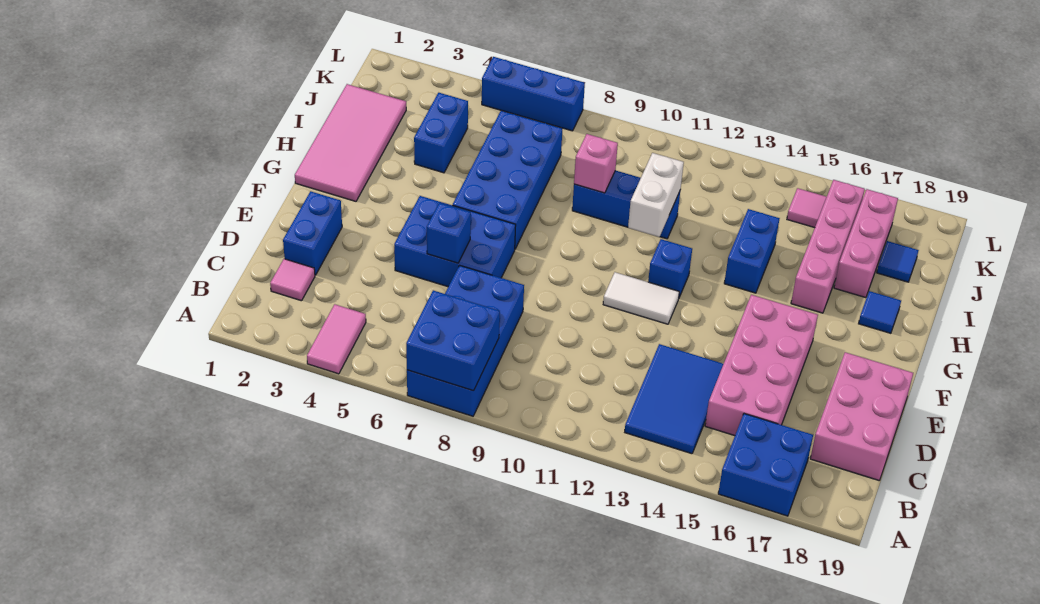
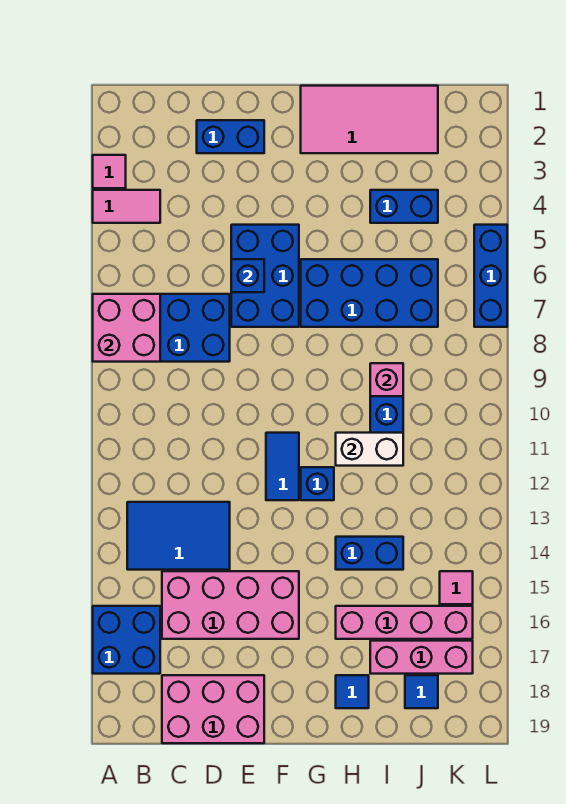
blue brick A7:B8 level 2 -> pink brick A7:B8 level 2
pink tile C2 level 1 -> pink tile A3 level 1
white tile F11:F12 level 1 -> blue tile F11:F12 level 1

